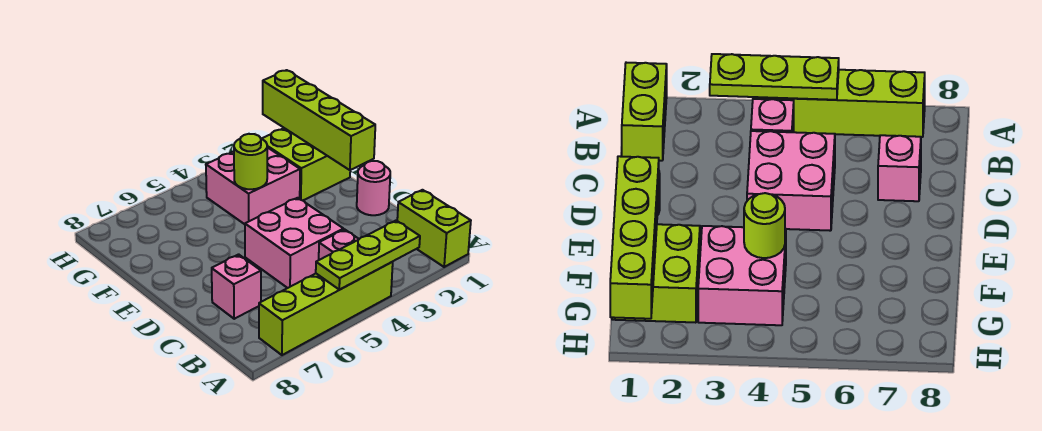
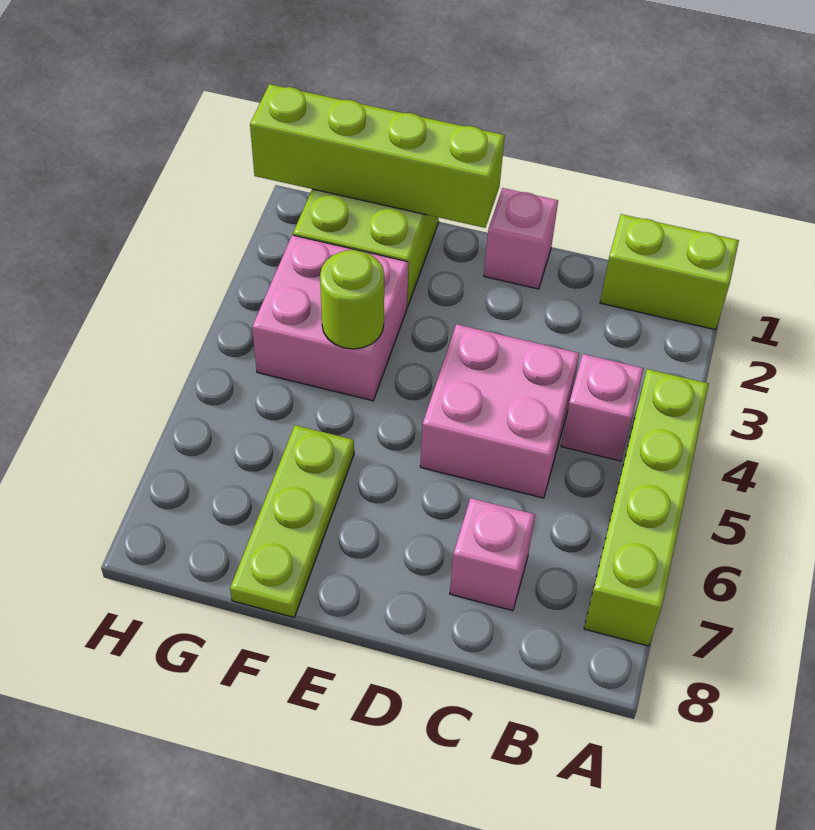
lime plate A3:A5 level 2 -> lime plate F6:F8 level 1
pink round brick D1 level 1 -> pink brick D1 level 1

